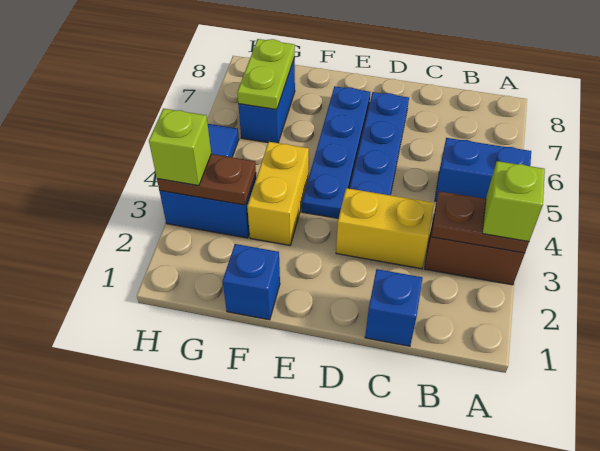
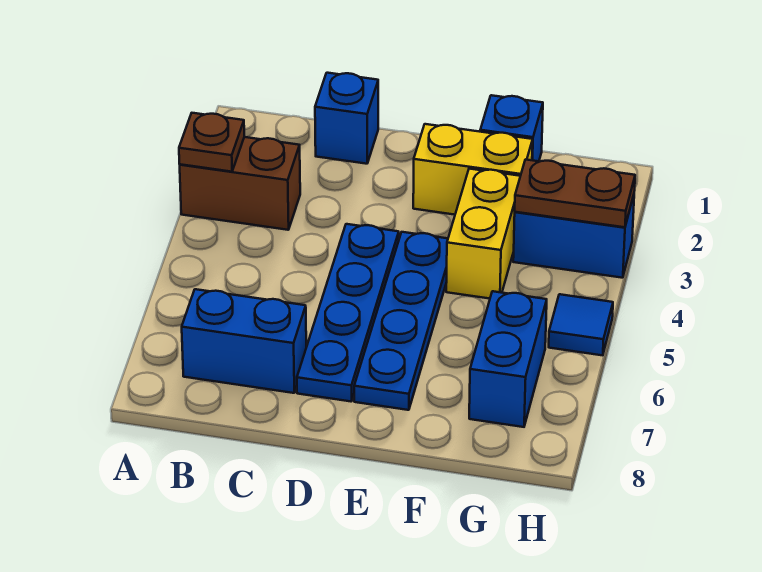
brown plate A3:B3 level 2 -> brown plate A3 level 2
lime brick A3 level 3 -> none
blue brick A5:B5 level 1 -> blue brick B7:C7 level 1
yellow brick C3:D3 level 1 -> yellow brick E2:F2 level 1
lime plate G6:G7 level 2 -> none
lime brick H3 level 3 -> none

